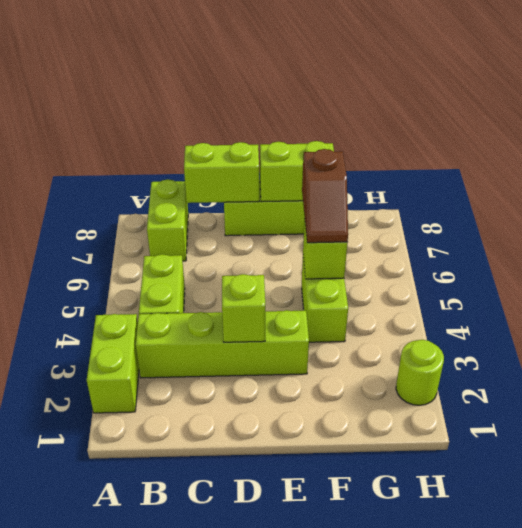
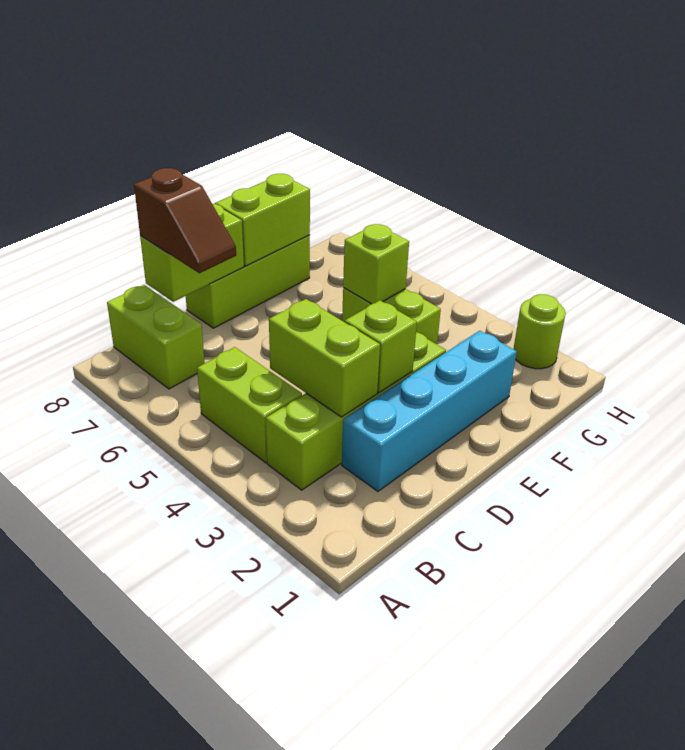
lime brick A2:A3 level 1 -> lime brick C3:C4 level 2
none -> cyan brick C2:F2 level 1
brown slope F5:F6 level 3 top 6 -> brown slope C7:C8 level 3 top 8

